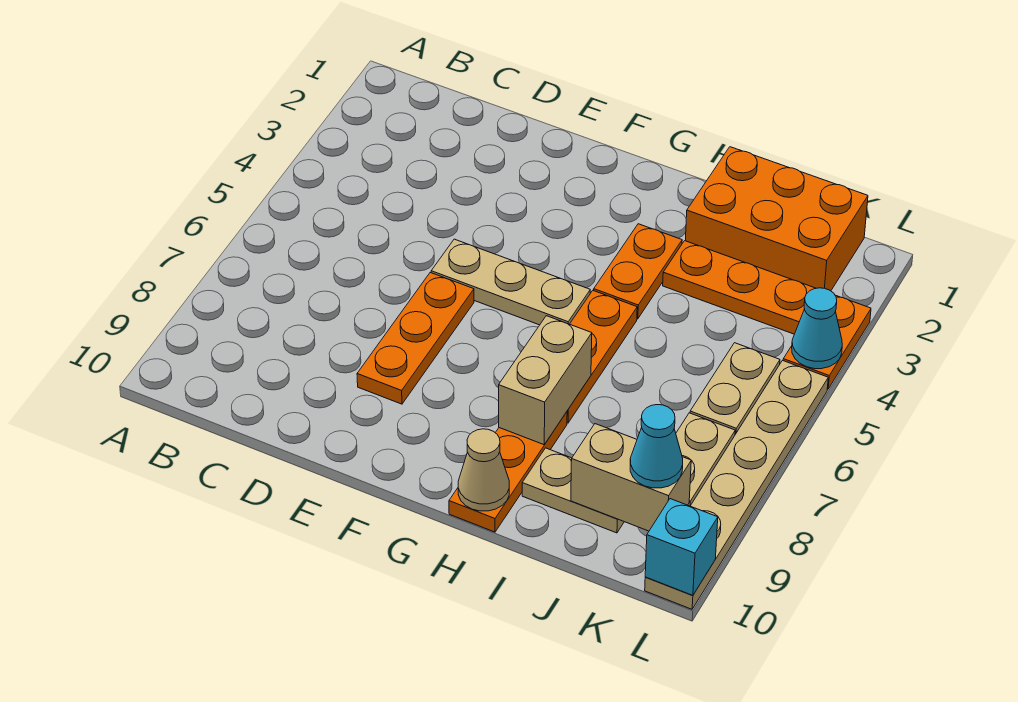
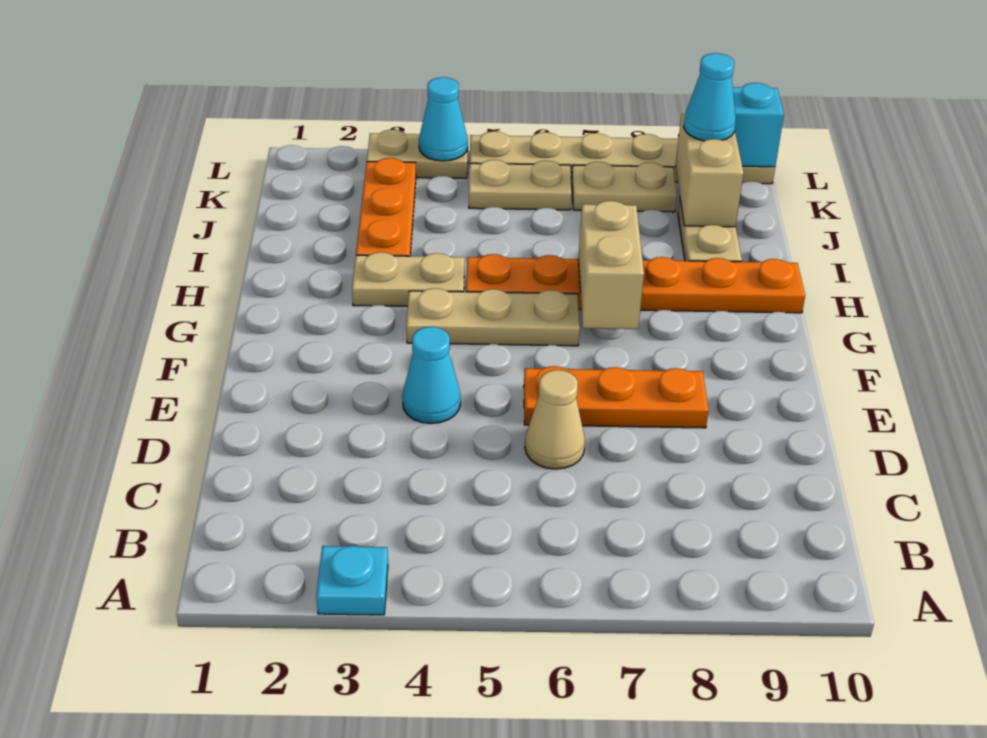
none -> cyan plate A3 level 1
none -> cyan cone E4 level 1
tan plate E5:G5 level 1 -> tan plate G4:G6 level 1
orange plate H3:H4 level 1 -> tan plate H3:H4 level 1
tan brick H7:H8 level 2 -> tan brick G7:H7 level 2
tan cone H10 level 2 -> tan cone D6 level 1
orange brick I1:K2 level 1 -> none
orange plate L3:L4 level 1 -> tan plate L3:L4 level 1

